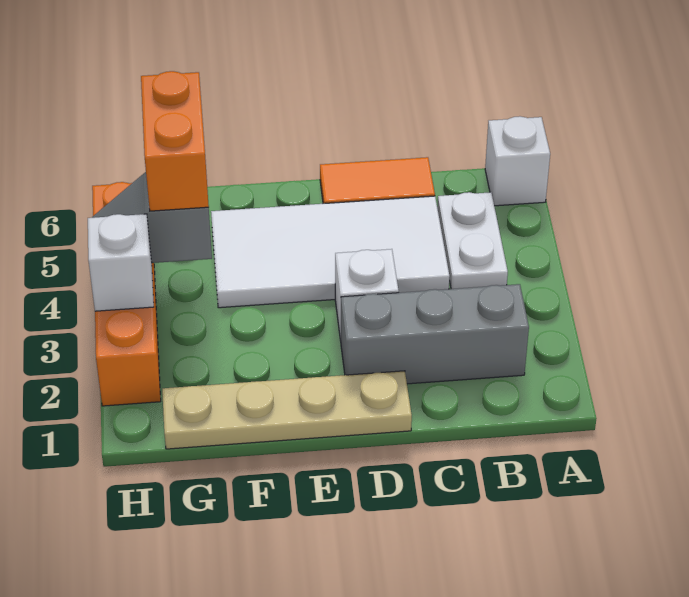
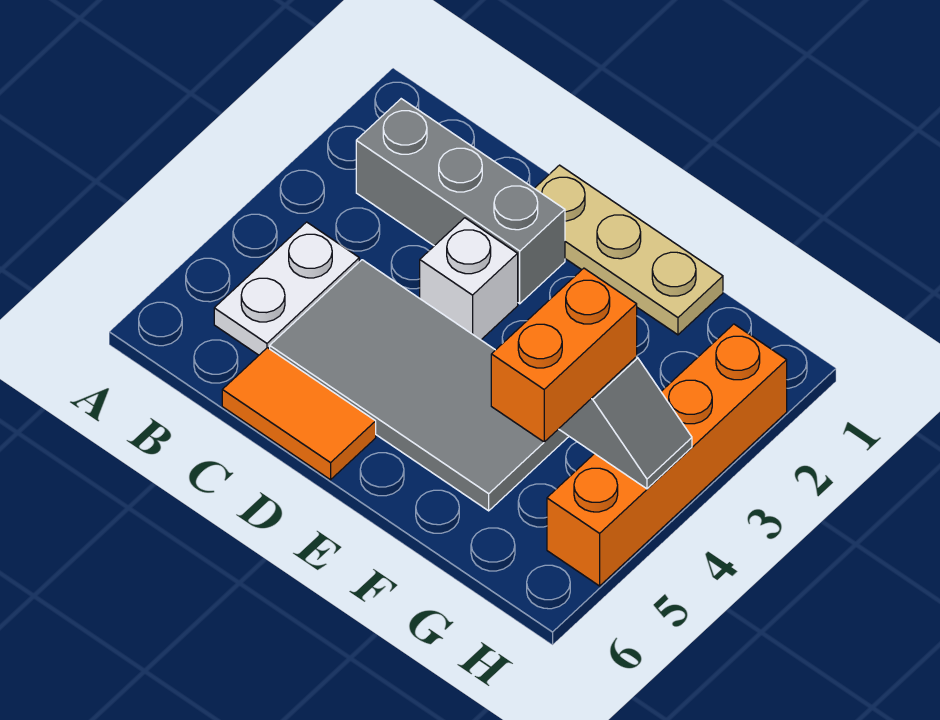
white brick A6 level 1 -> none
white tile C4:F5 level 1 -> grey tile C4:F5 level 1
tan plate D1:G1 level 1 -> tan plate D1:F1 level 1
white brick H3 level 2 -> none

